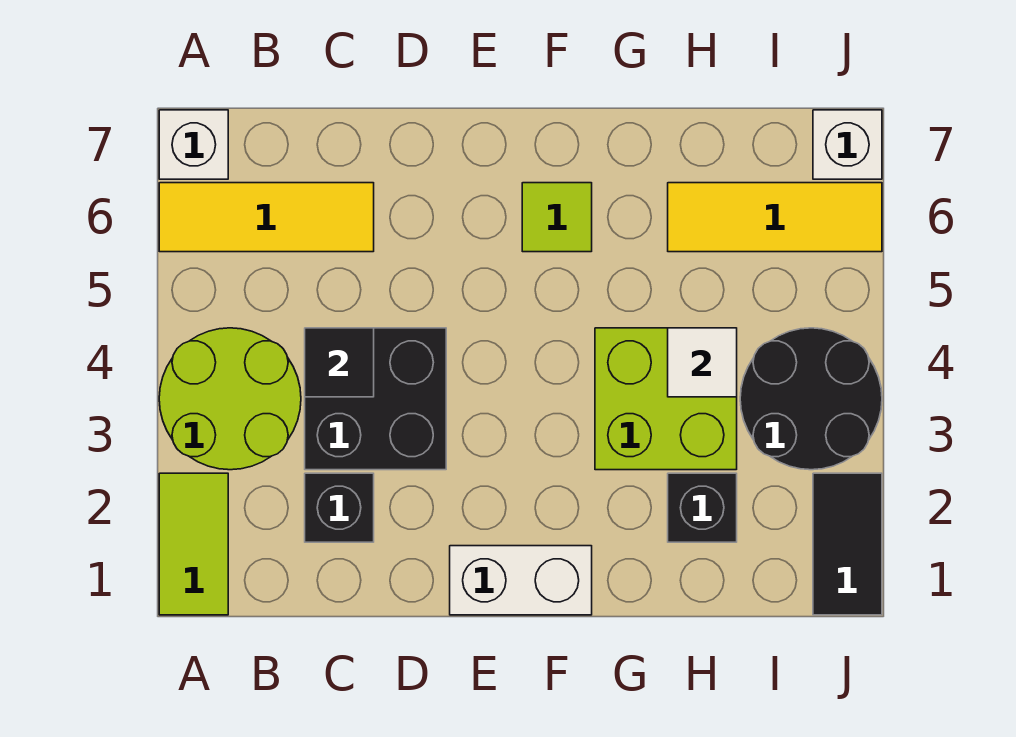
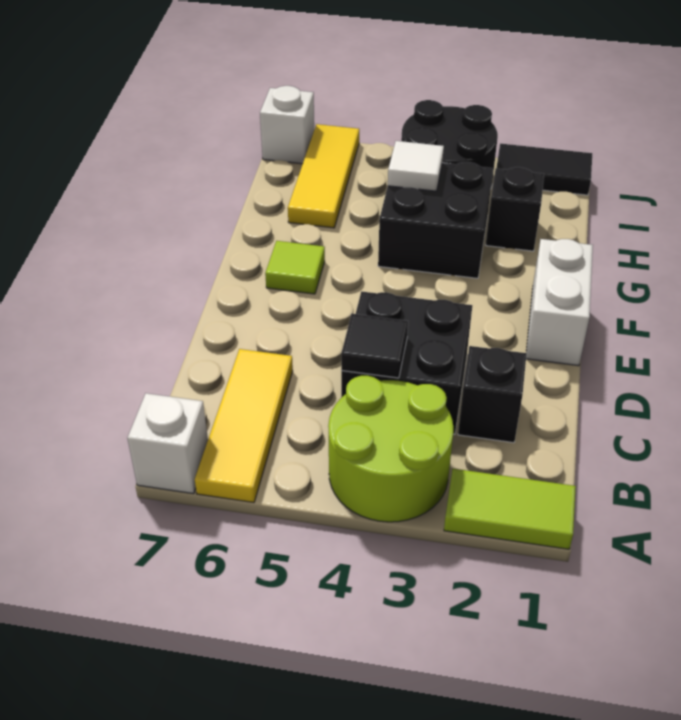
lime brick G3:H4 level 1 -> black brick G3:H4 level 1

